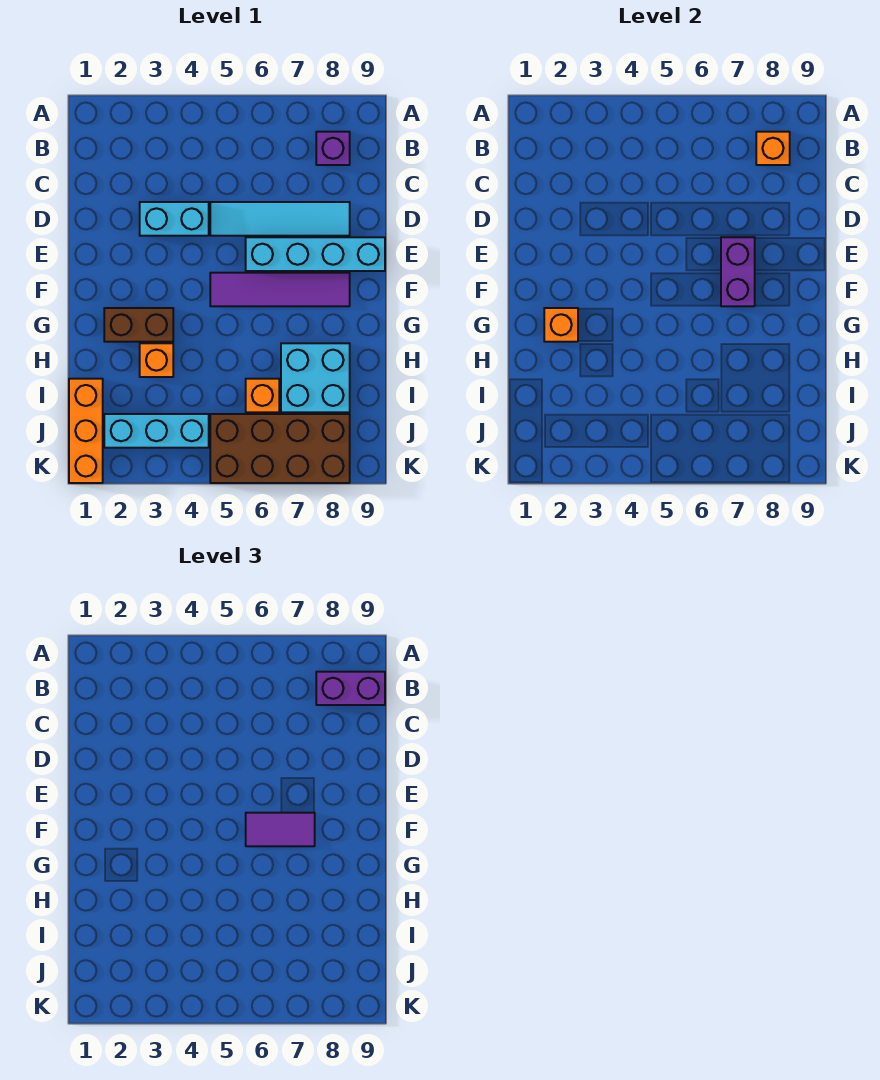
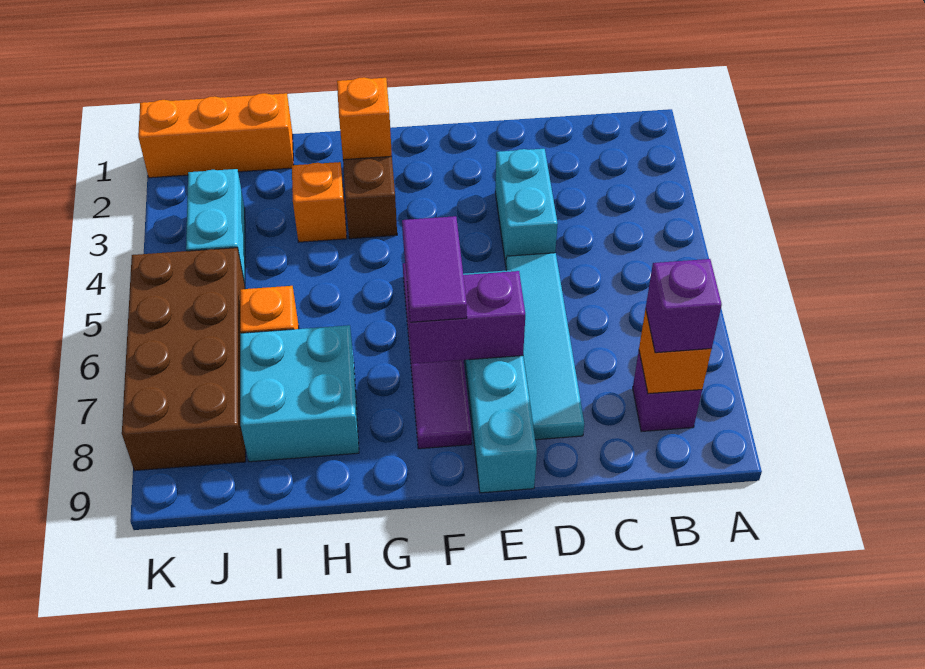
purple brick B8:B9 level 3 -> purple brick B8 level 3
cyan brick J2:J4 level 1 -> cyan brick J3:J4 level 1

